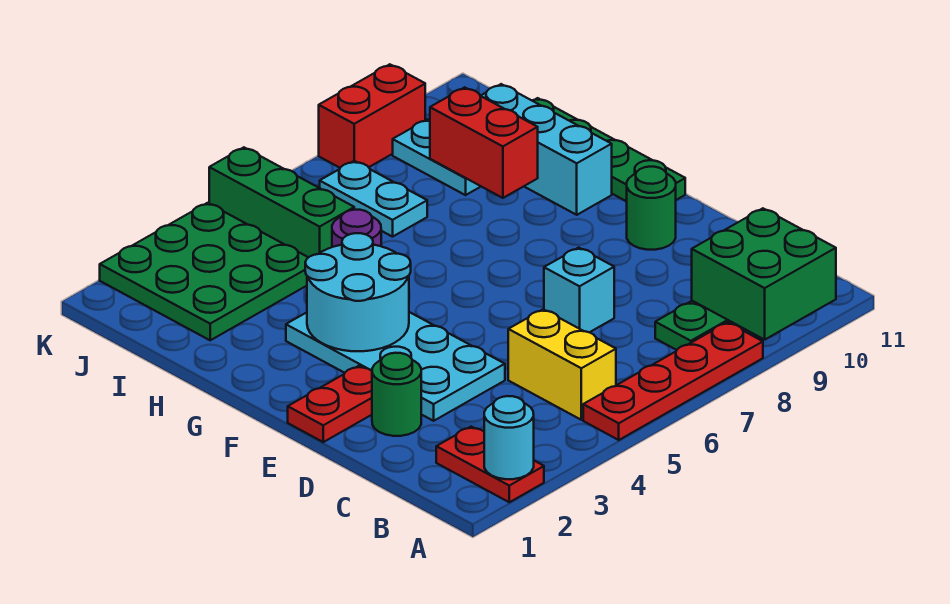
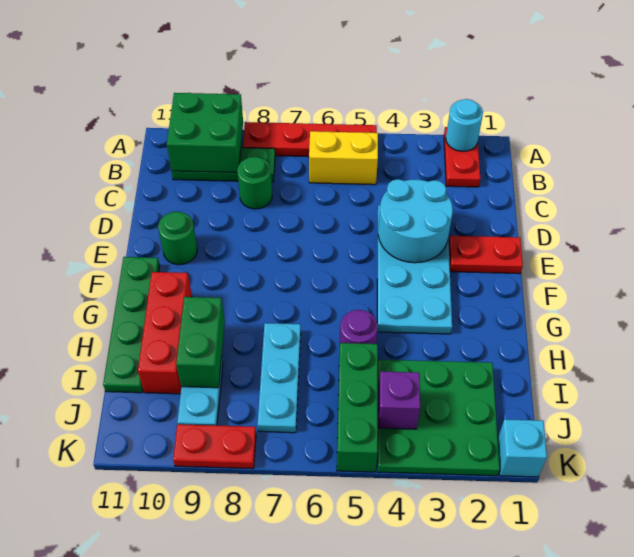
yellow brick B5:C5 level 1 -> yellow brick B5:B6 level 1
green round brick D2 level 1 -> green round brick C8 level 1
cyan brick D7 level 1 -> cyan brick K1 level 1
cyan round brick F3:G4 level 2 -> cyan round brick D3:E4 level 2
cyan brick G10:I10 level 1 -> red brick G10:I10 level 1
red brick H9:I9 level 2 -> green brick H9:I9 level 2
cyan plate I7:J7 level 1 -> cyan plate H7:J7 level 1
none -> purple brick J4 level 2
red brick K8:K9 level 1 -> red plate K8:K9 level 1

